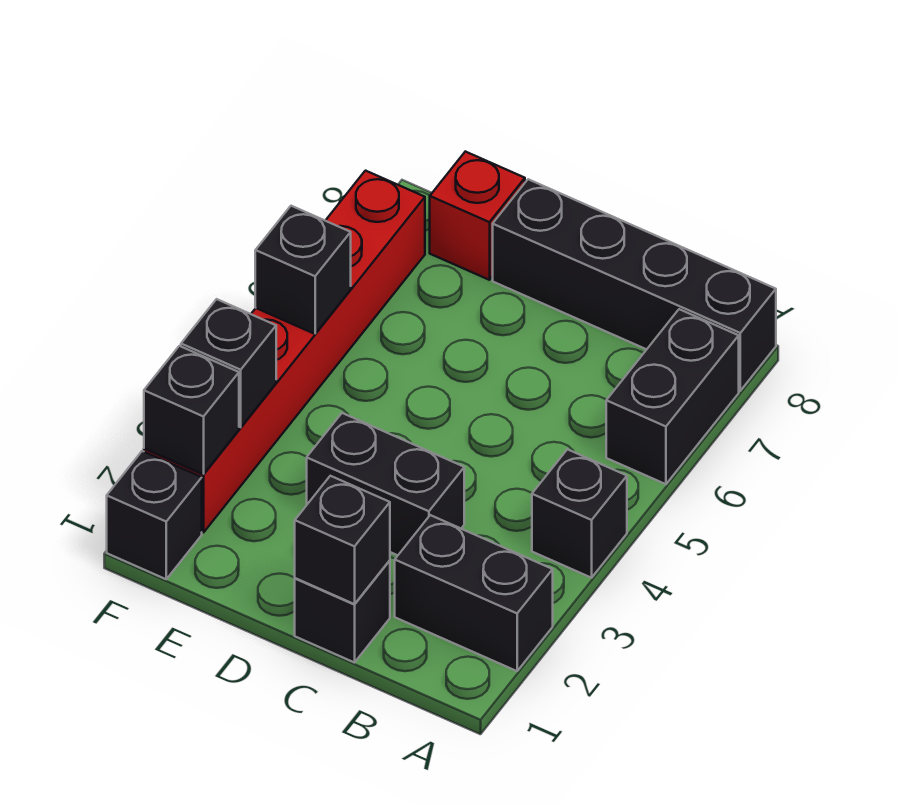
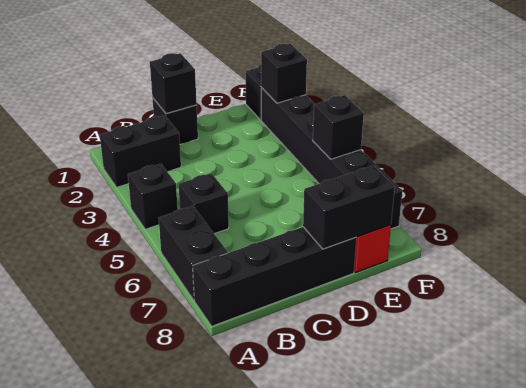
black brick C3:D3 level 1 -> black brick D8:E8 level 2
red brick F2:F7 level 1 -> black brick F2:F7 level 1
black brick F3 level 2 -> black brick B5 level 1

